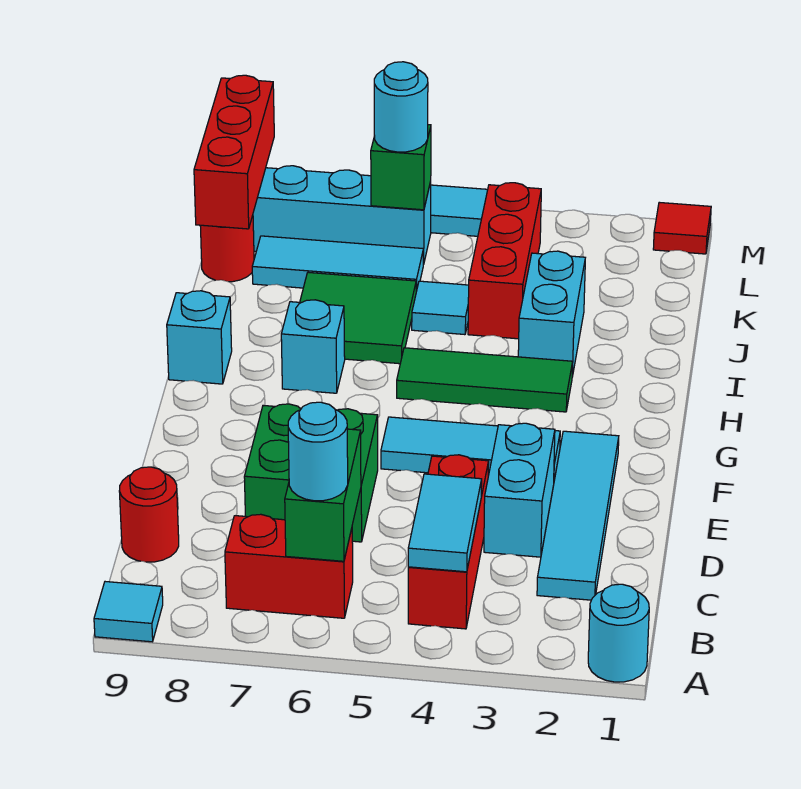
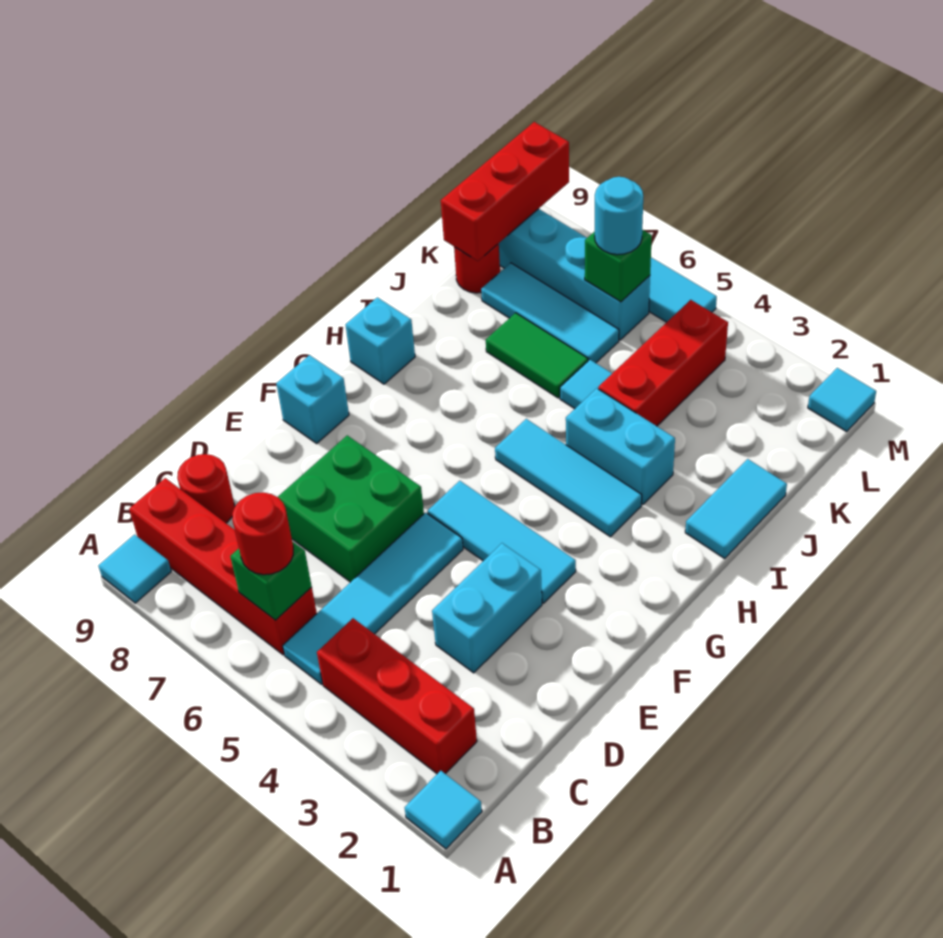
cyan round brick A1 level 1 -> cyan tile A1 level 1
red brick B4:D4 level 1 -> red brick B2:B4 level 1
cyan tile B4:C4 level 2 -> cyan tile I1:J1 level 1
red brick B6:B7 level 1 -> red brick B6:B9 level 1
green brick B6:C6 level 2 -> green brick B6 level 2
cyan round brick B6 level 3 -> red round brick B6 level 3
cyan tile C2:F2 level 1 -> cyan tile B5:E5 level 1
green tile H3:H5 level 1 -> cyan tile H3:H5 level 1
cyan brick H7 level 1 -> cyan brick F9 level 1
cyan brick I3:J3 level 1 -> cyan brick I3:I4 level 1
green tile I6:J7 level 1 -> green tile J6:J7 level 1
red tile M1 level 1 -> cyan tile M1 level 1

